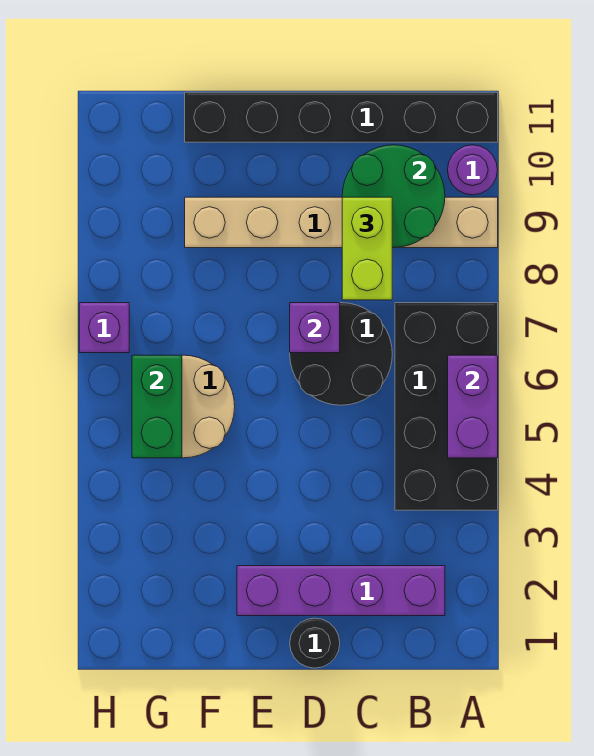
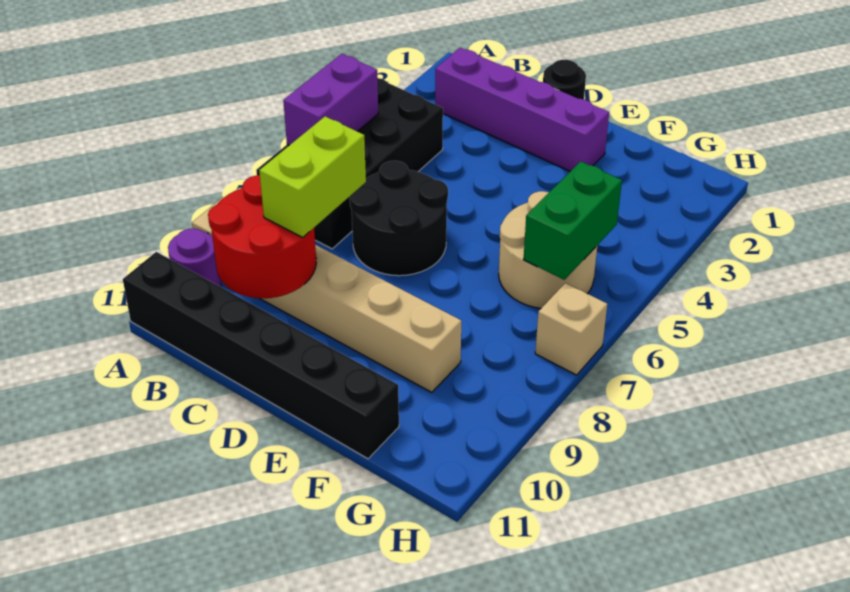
green round brick B9:C10 level 2 -> red round brick B9:C10 level 2
purple brick D7 level 2 -> none
purple brick H7 level 1 -> tan brick H7 level 1

